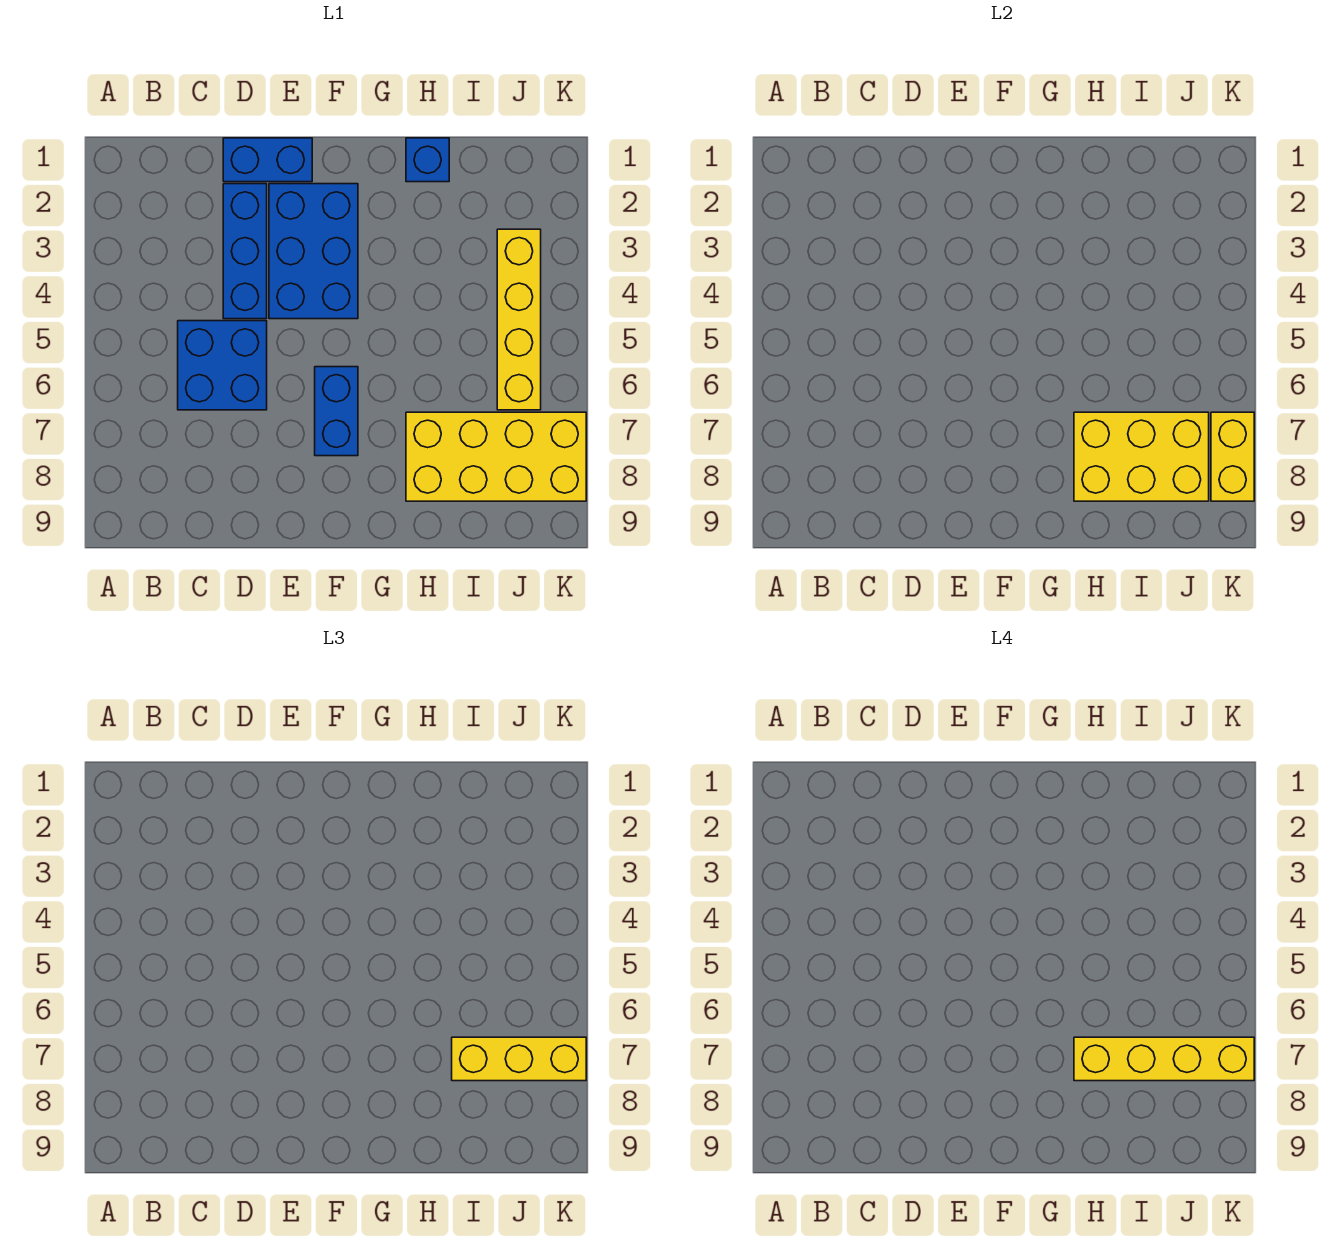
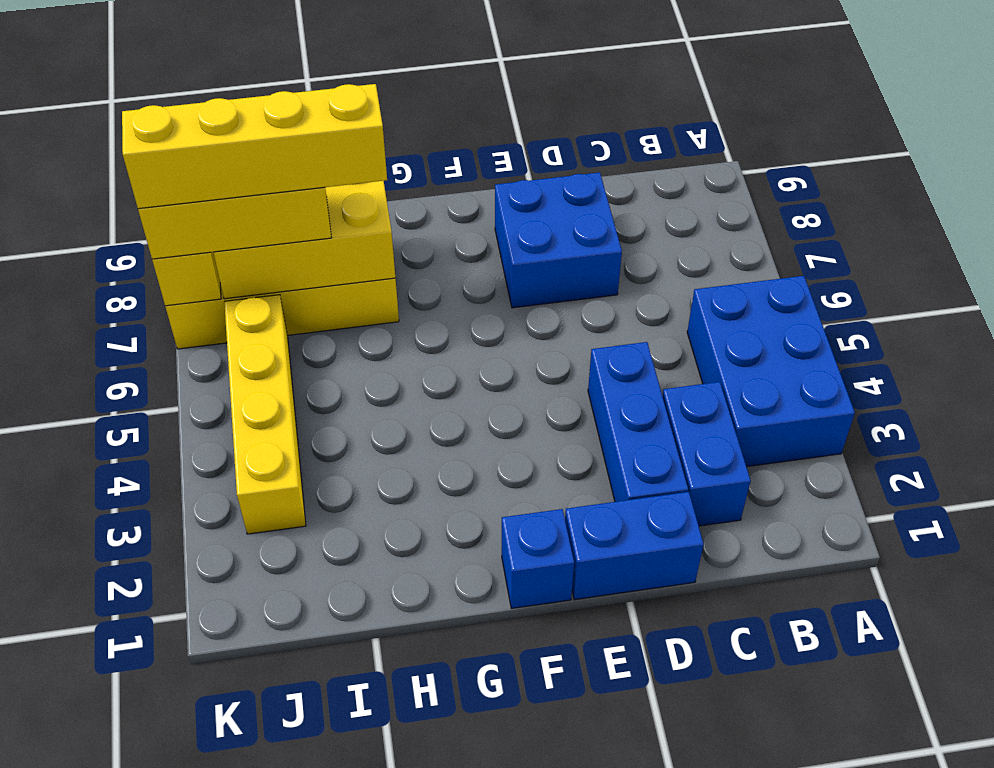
blue brick C5:D6 level 1 -> blue brick D7:E8 level 1
blue brick E2:F4 level 1 -> blue brick A3:B5 level 1
blue brick F6:F7 level 1 -> blue brick C2:C3 level 1
blue brick H1 level 1 -> blue brick F1 level 1

